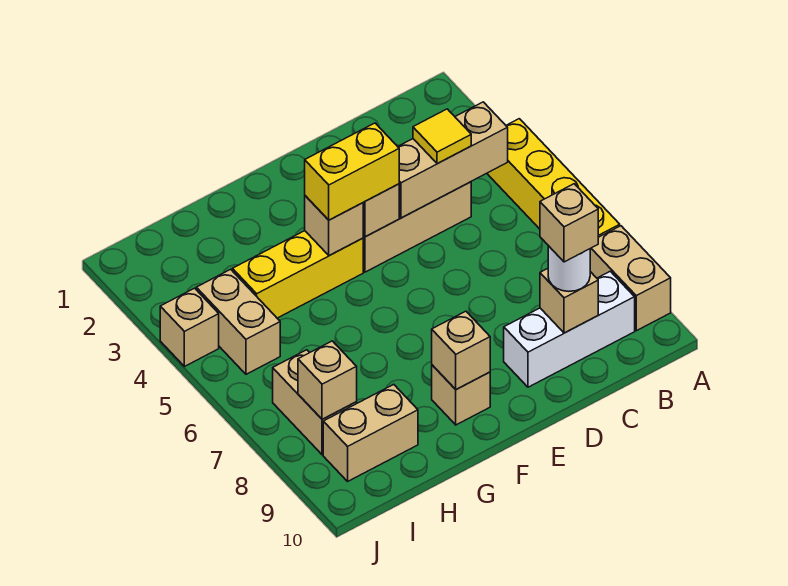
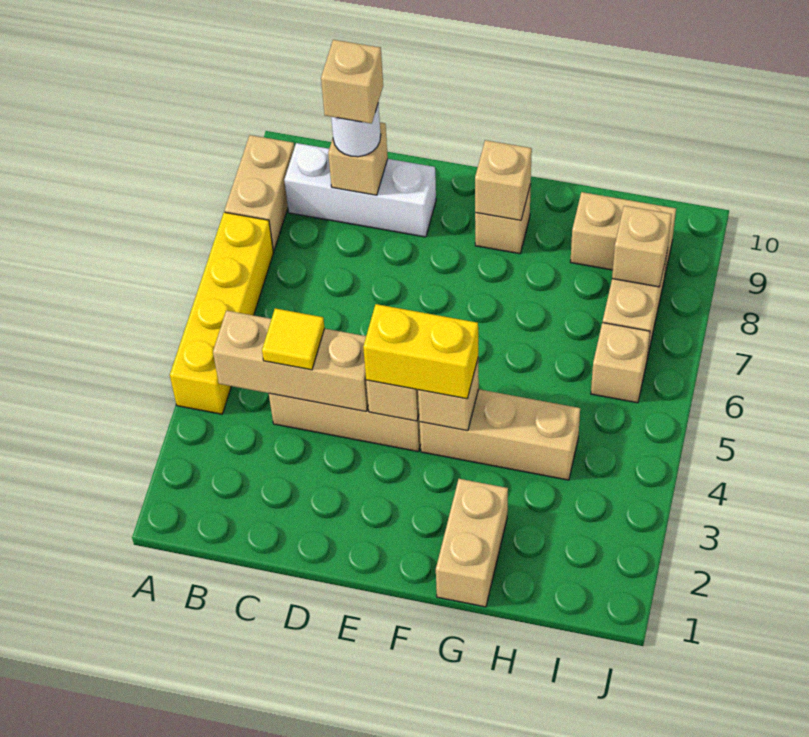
yellow brick F4:H4 level 1 -> tan brick F4:H4 level 1
tan brick I4:I5 level 1 -> tan brick G1:G2 level 1
tan brick J4 level 1 -> tan brick I6 level 1

